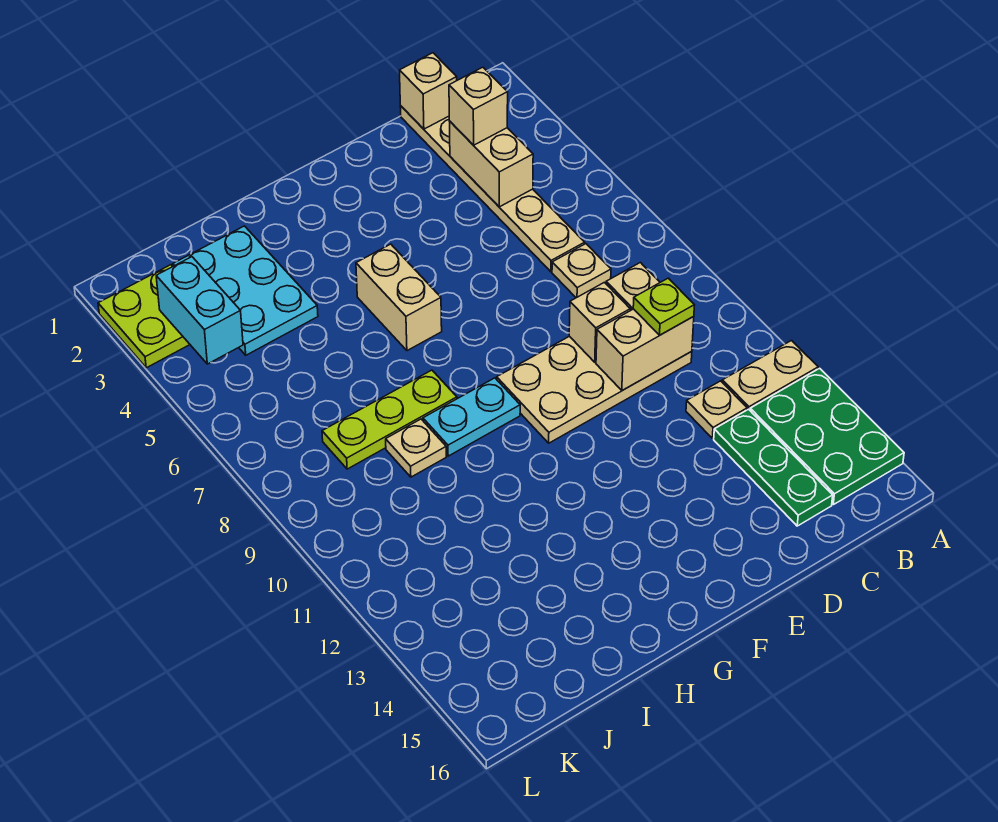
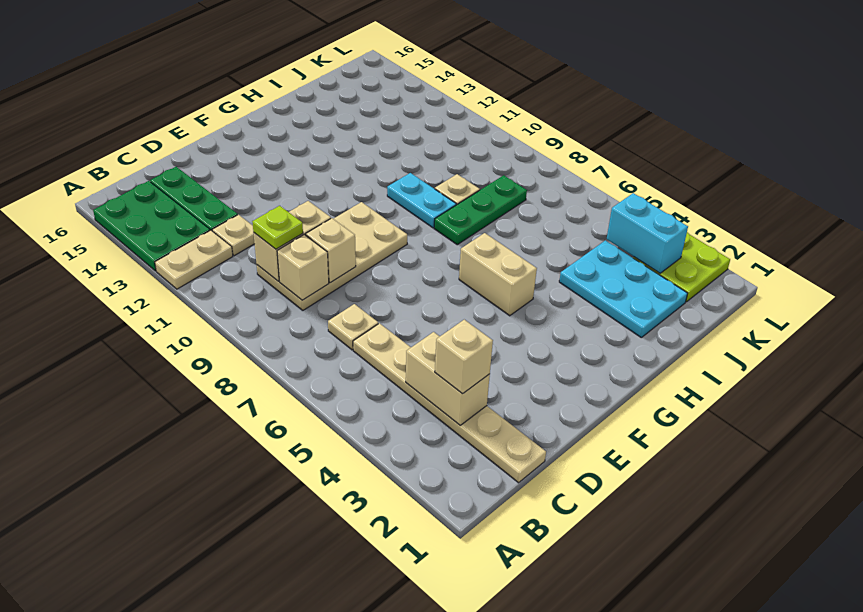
tan brick C1 level 2 -> none
cyan plate G9:H9 level 1 -> cyan plate H9:H10 level 1
lime plate H8:J8 level 1 -> green plate H8:J8 level 1

